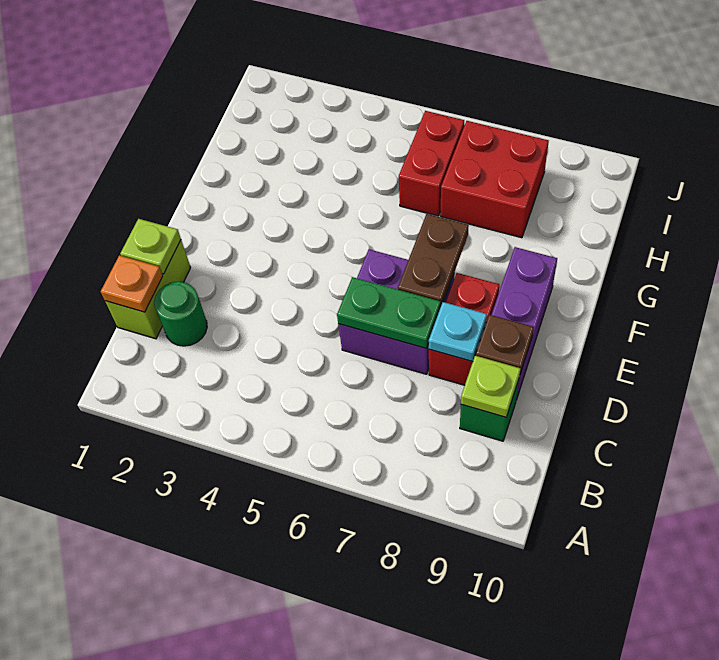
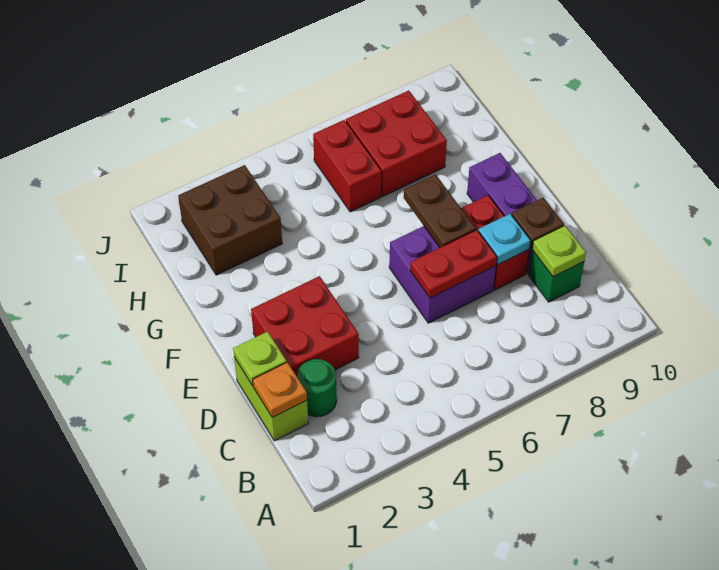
none -> red brick D2:E3 level 1
green plate D6:D7 level 2 -> red plate D6:D7 level 2
none -> brown brick H2:I3 level 1

